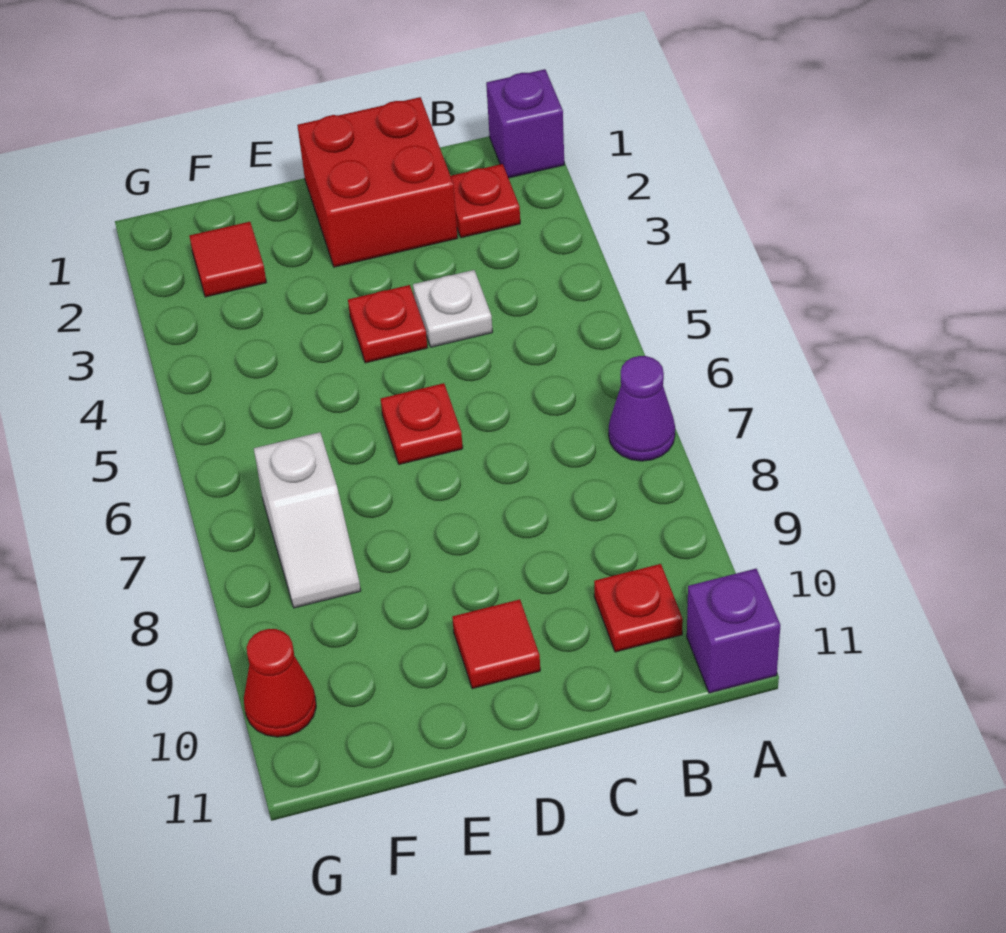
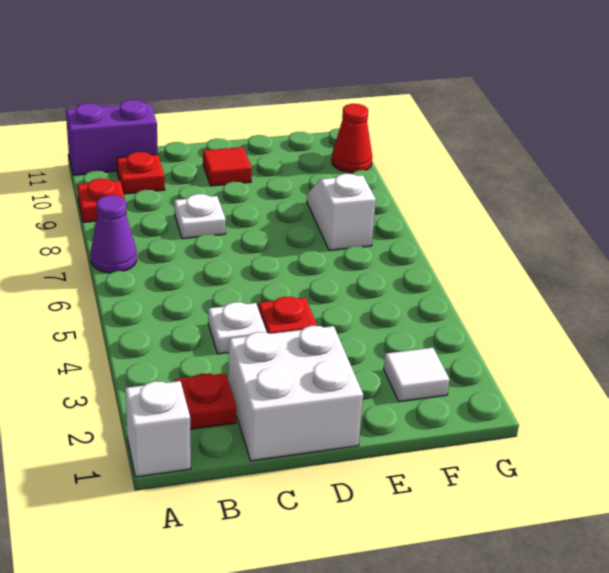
purple brick A1 level 1 -> white brick A1 level 1
purple brick A11 level 1 -> purple brick A11:B11 level 1
red brick C1:D2 level 1 -> white brick C1:D2 level 1
none -> white plate C8 level 1
red plate D6 level 1 -> red plate A9 level 1
red tile F2 level 1 -> white tile F2 level 1

